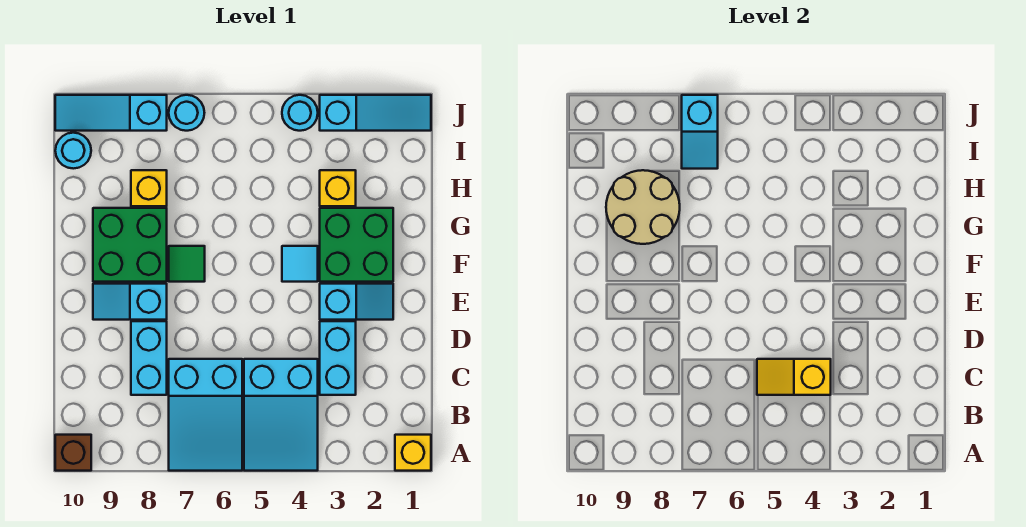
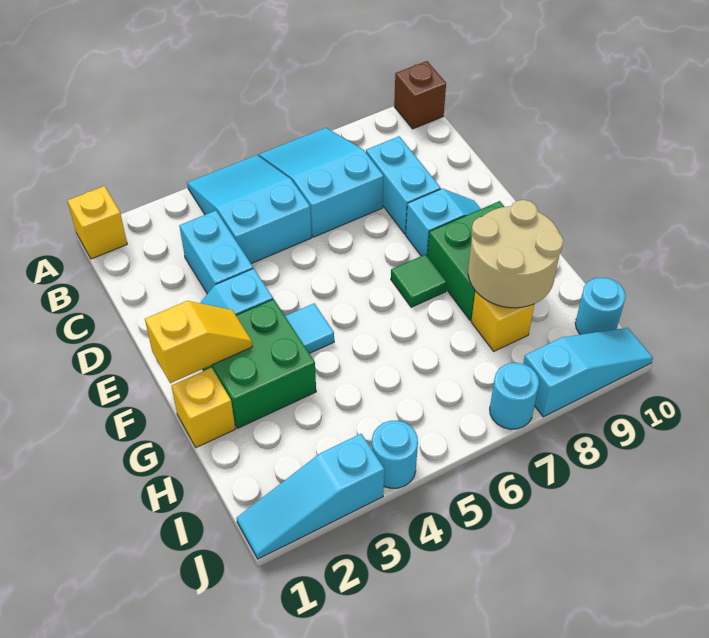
yellow slope C4:C5 level 2 top 4 -> yellow slope F1:F2 level 2 top 1
yellow brick H3 level 1 -> yellow brick G1 level 1
cyan slope I7:J7 level 2 top J -> none

